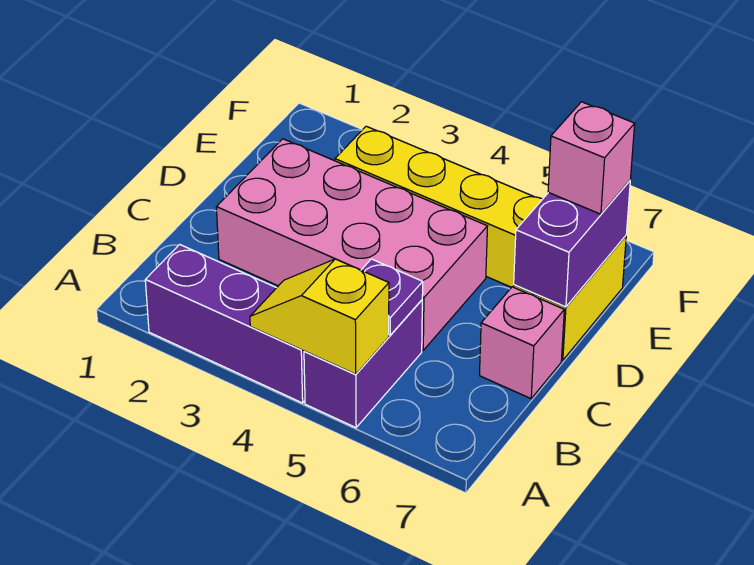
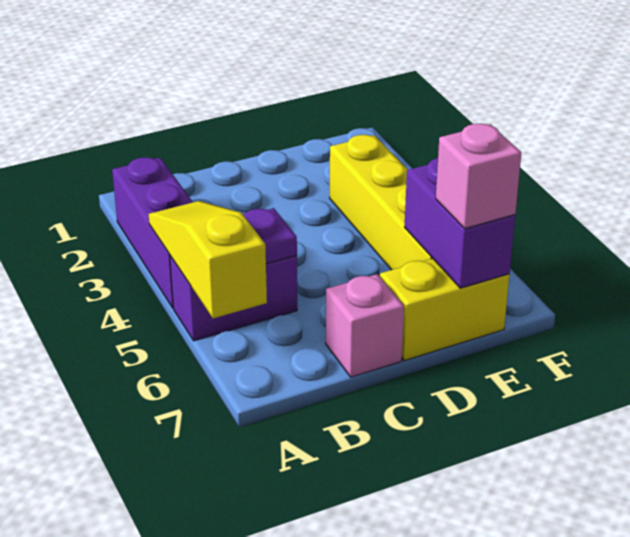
yellow slope A4:A5 level 2 top 5 -> yellow slope A4:A6 level 2 top 6
pink brick C2:D5 level 1 -> none
purple brick D7:E7 level 2 -> purple brick E6:E7 level 2

